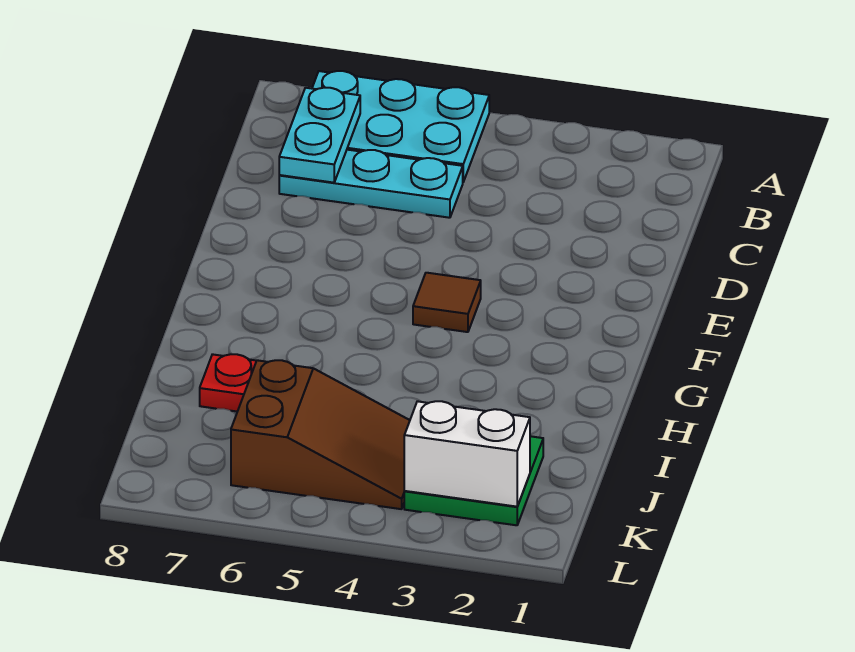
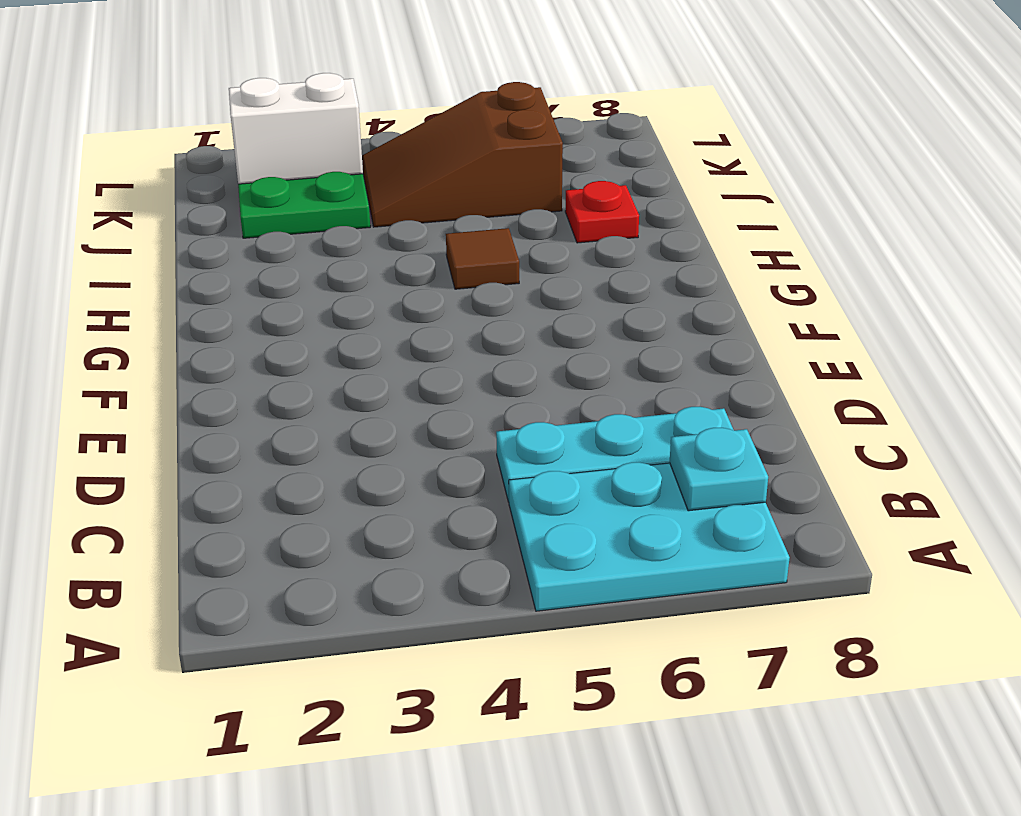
cyan plate B7:C7 level 2 -> cyan plate B7 level 2
brown tile F4 level 1 -> brown tile H5 level 1

